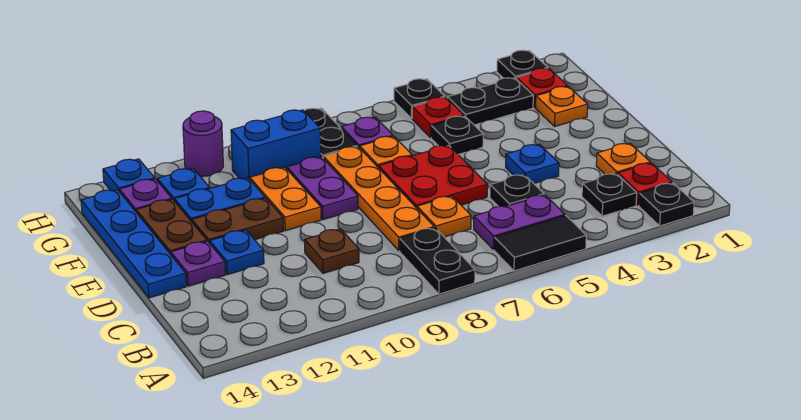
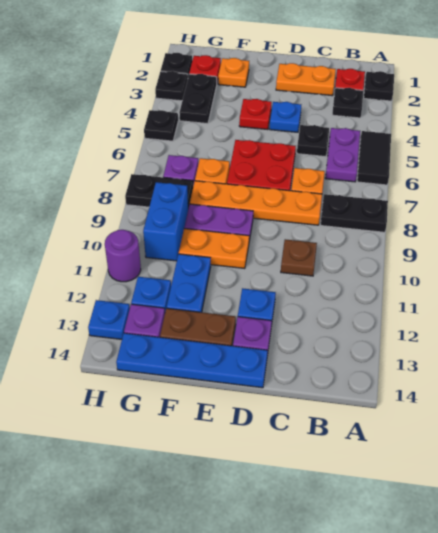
orange plate C2 level 1 -> orange plate C2:D2 level 1
brown plate E11:E12 level 1 -> none
black plate F5 level 1 -> black plate H3 level 1
red plate G5 level 1 -> red plate E4 level 1

